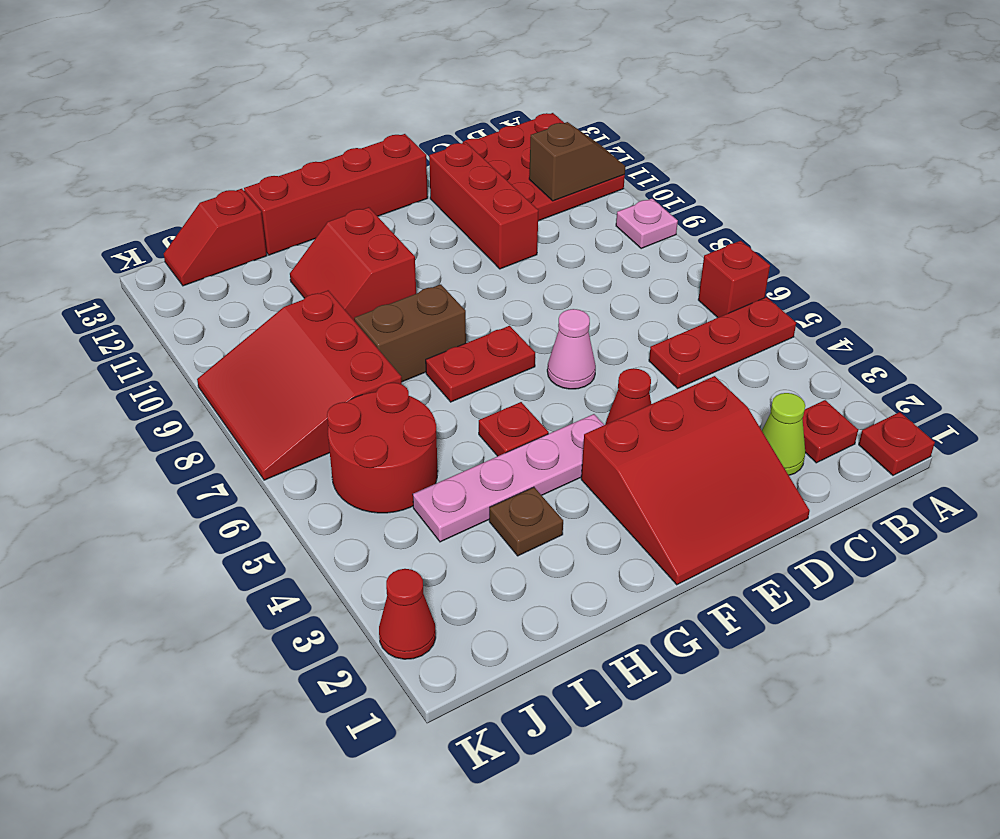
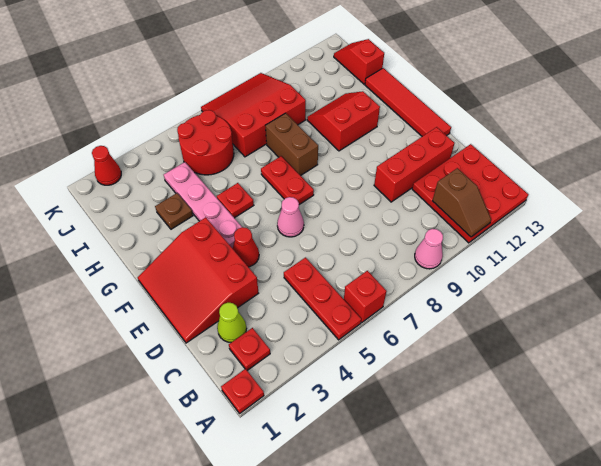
pink plate A9 level 1 -> pink cone A9 level 1
red brick E13:H13 level 1 -> red tile E13:H13 level 1

